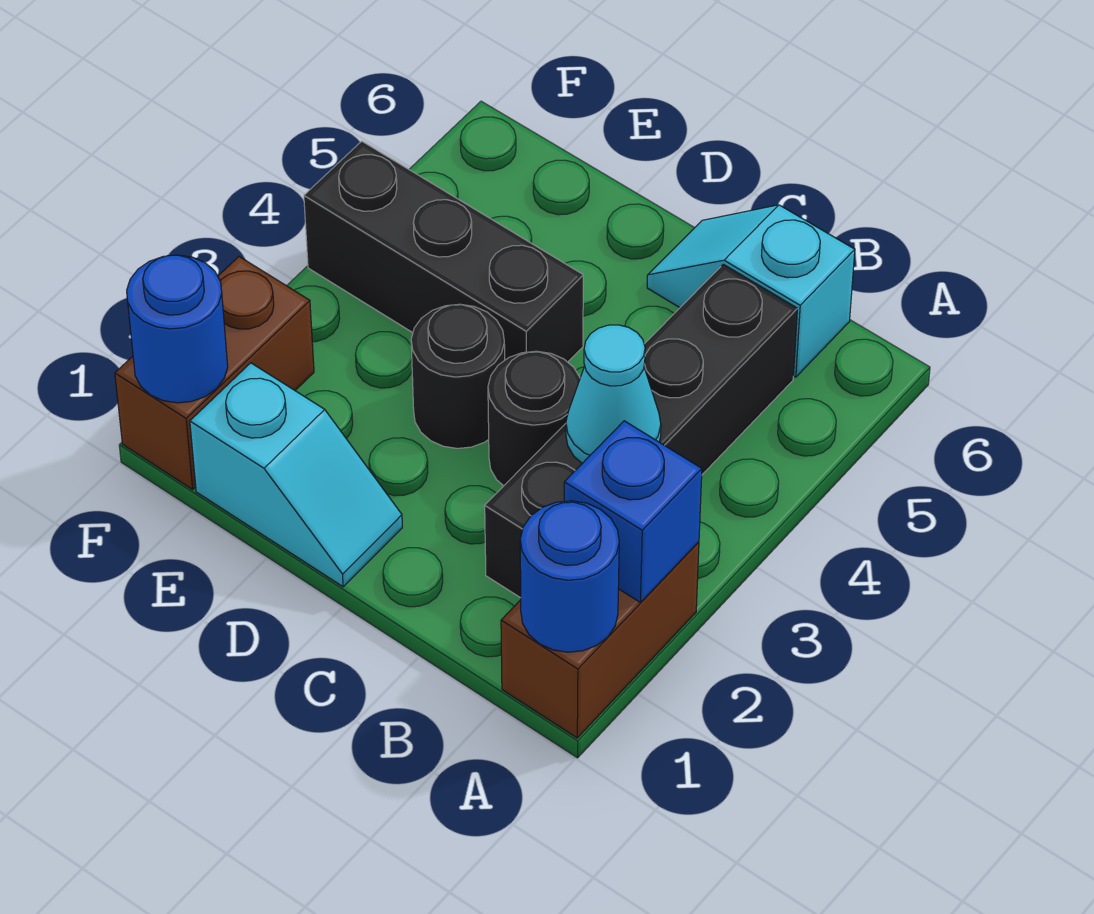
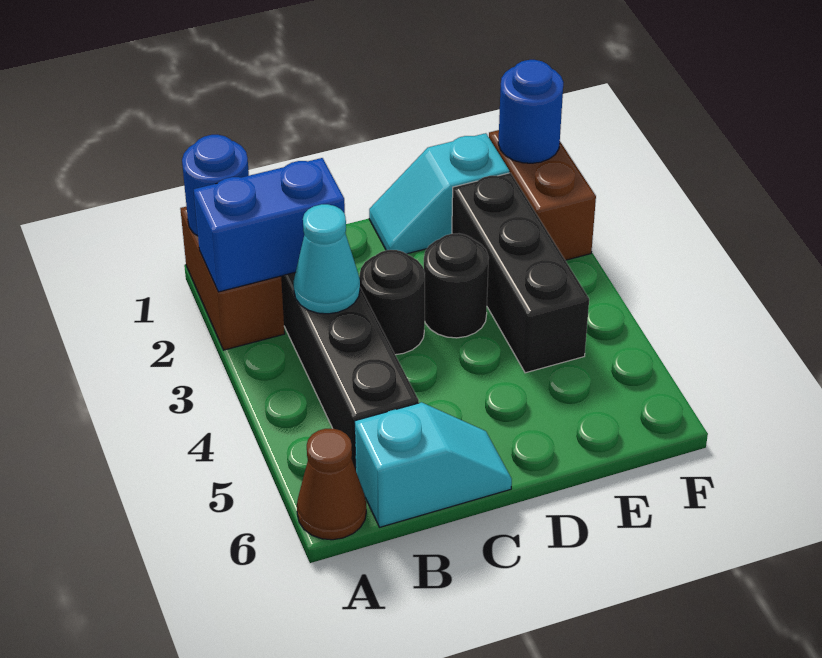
blue brick A2 level 2 -> blue brick A2:B2 level 2
none -> brown cone A6 level 1
black brick D4:F4 level 1 -> black brick E2:E4 level 1

